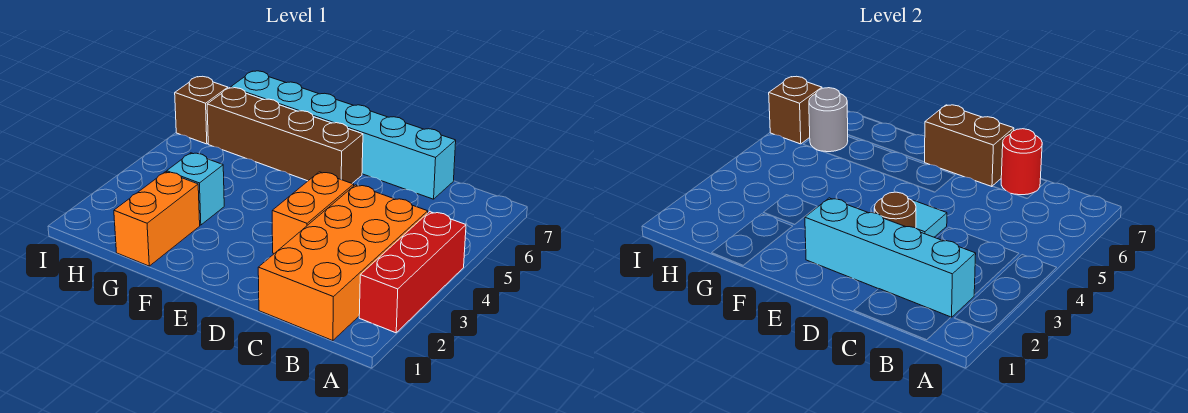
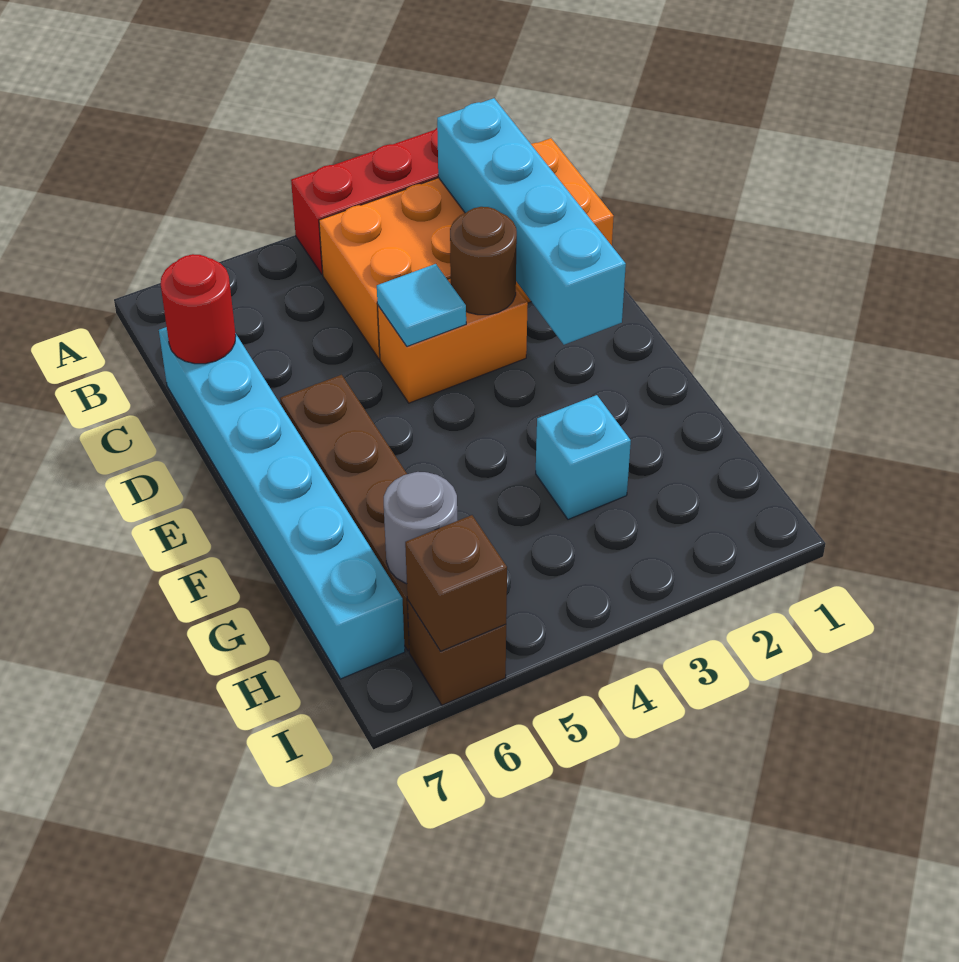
brown brick D7:E7 level 2 -> none
orange brick G1:G2 level 1 -> none

